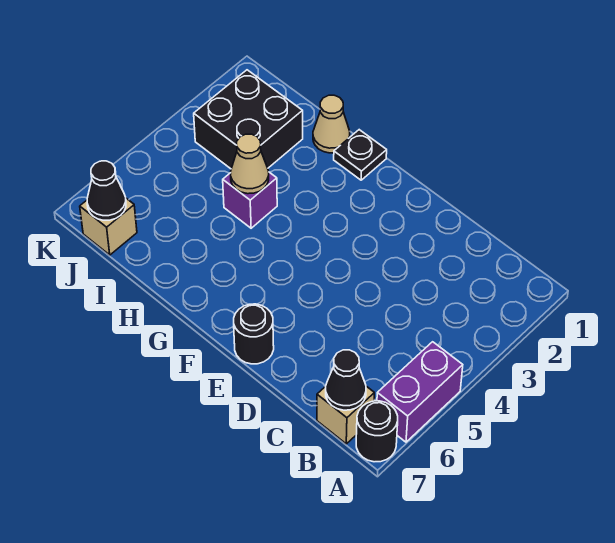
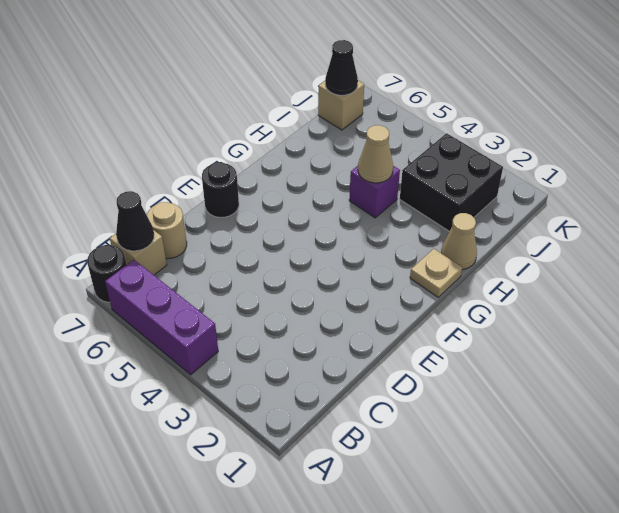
purple brick A5:A6 level 1 -> purple brick A4:A6 level 1
none -> tan round brick C7 level 1
black plate G1 level 1 -> tan plate G1 level 1

